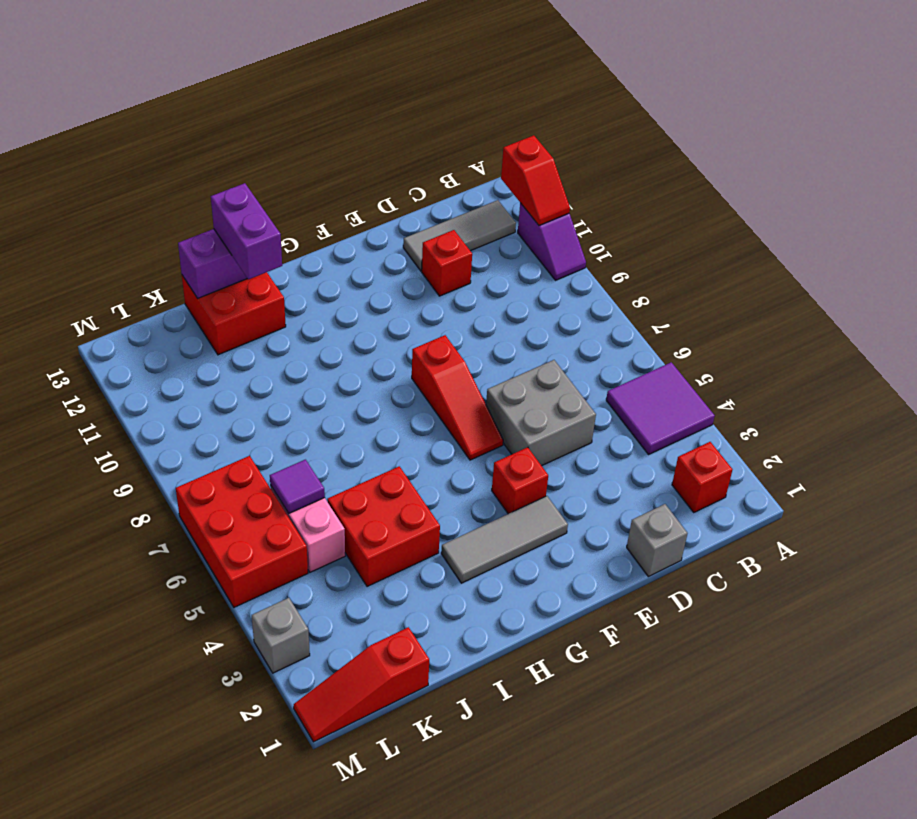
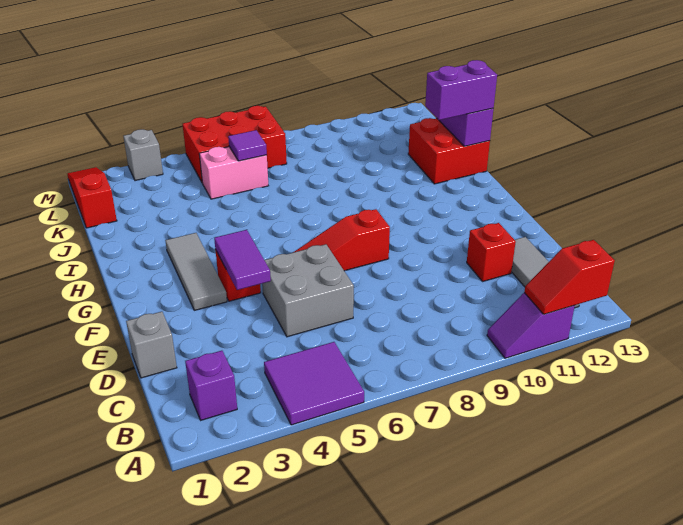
red brick B2 level 1 -> purple brick B2 level 1
none -> purple tile E4:F4 level 2
red brick I4:J5 level 1 -> none

